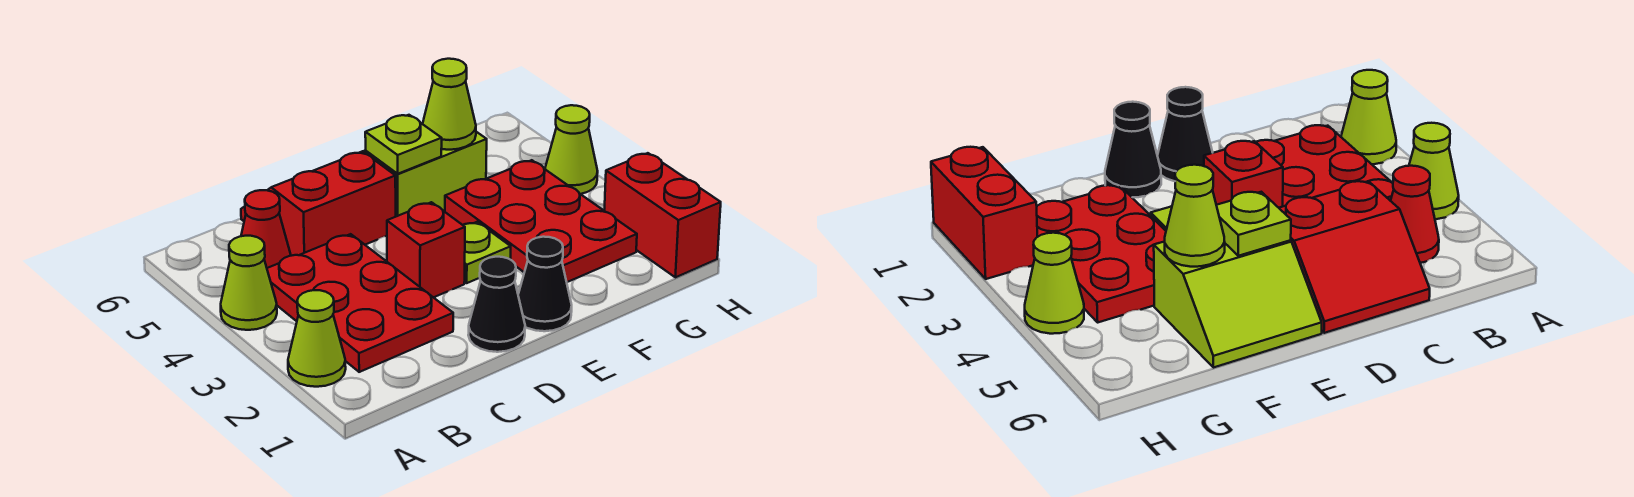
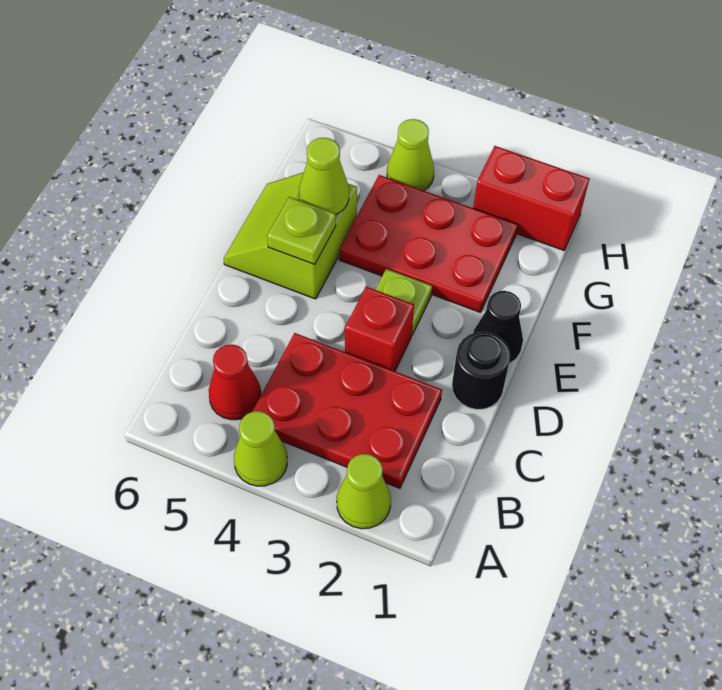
red slope C5:D6 level 1 top 5 -> none
black cone D1 level 1 -> black round brick D1 level 1

